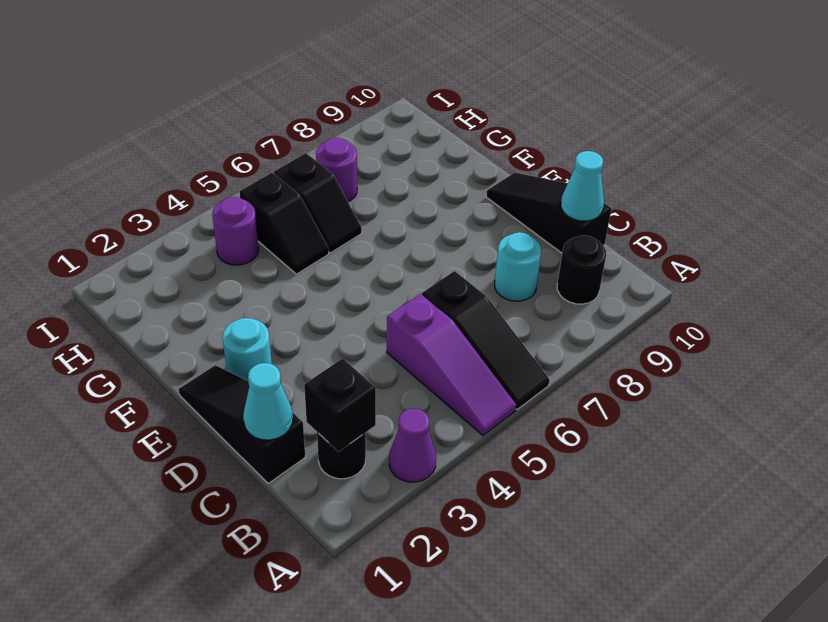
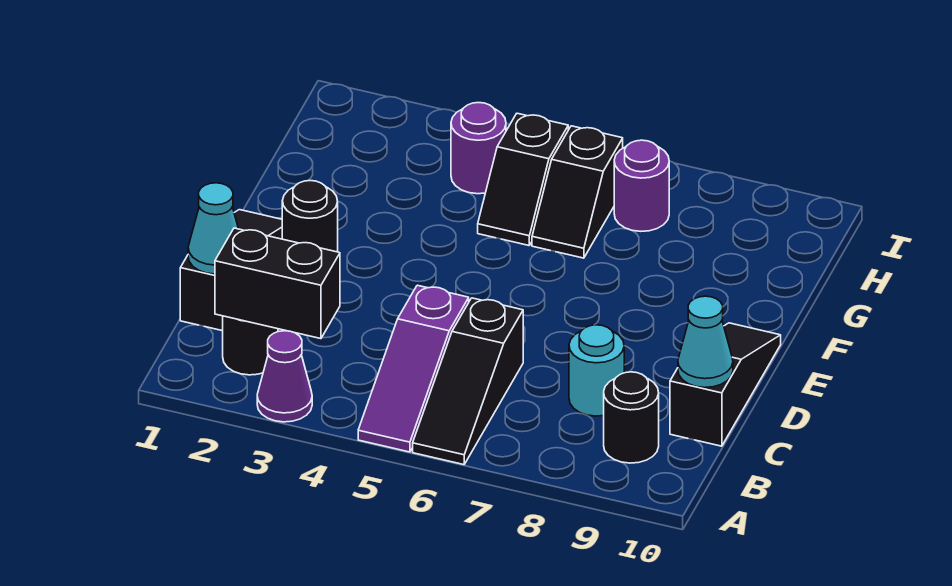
black brick B2 level 2 -> black brick B2:B3 level 2
cyan round brick E2 level 1 -> black round brick E2 level 1

